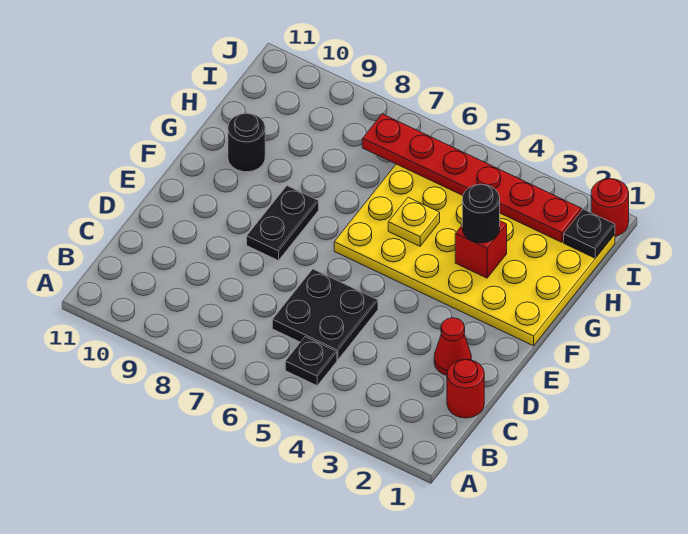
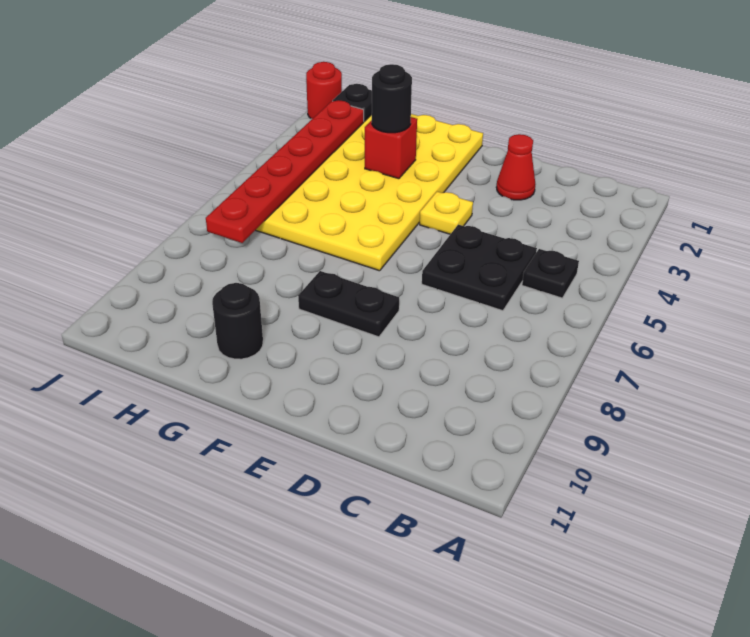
red round brick C1 level 1 -> none
yellow plate G5 level 2 -> yellow plate E4 level 1

